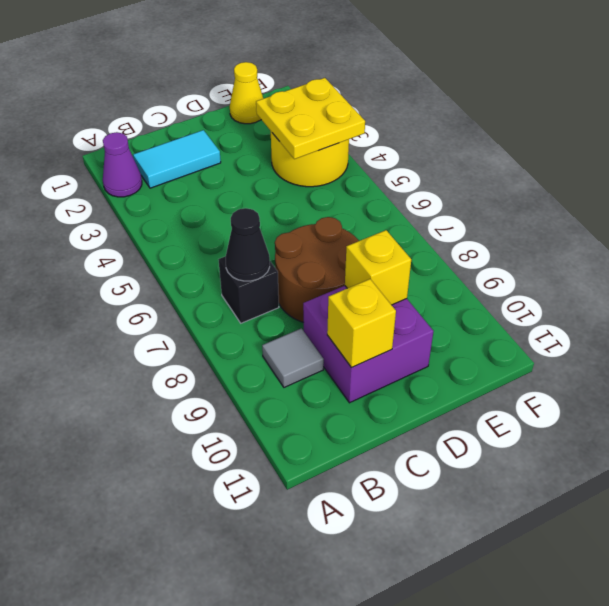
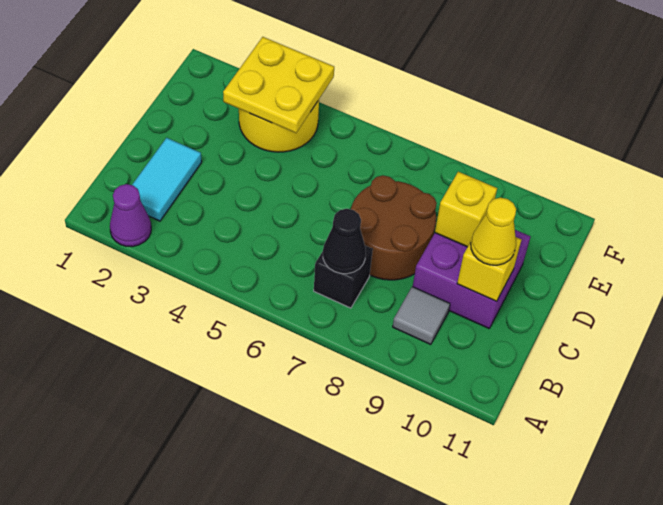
yellow cone E1 level 1 -> yellow cone C10 level 3

